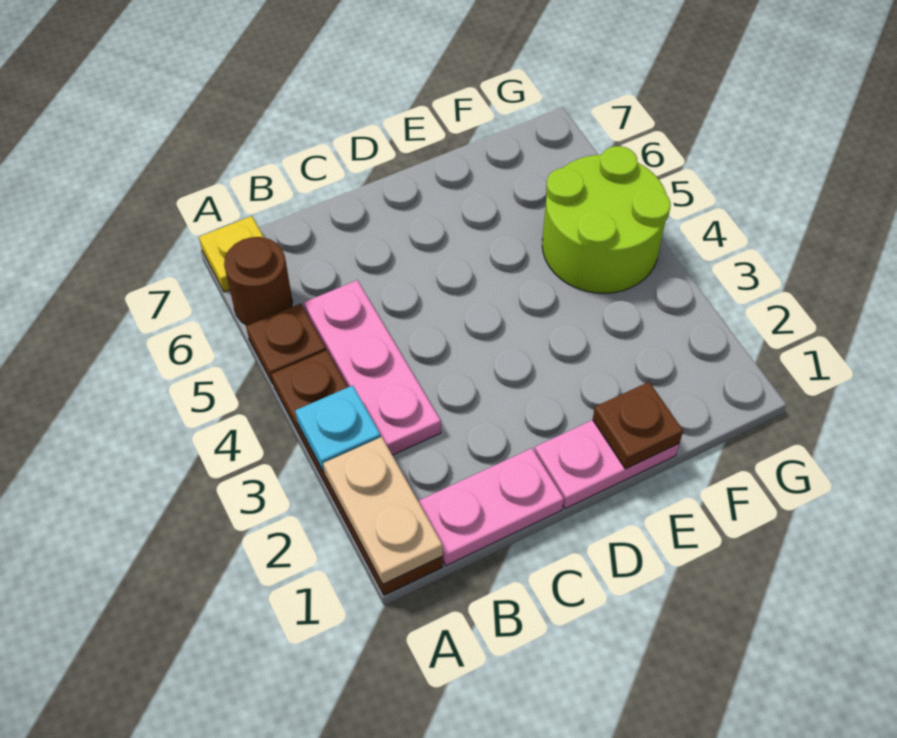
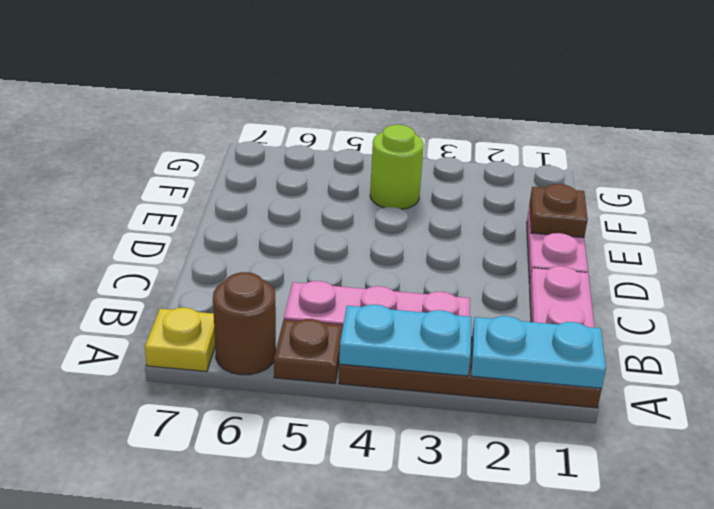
tan plate A1:A2 level 2 -> cyan plate A1:A2 level 2
cyan plate A3 level 2 -> cyan plate A3:A4 level 2
lime round brick F4:G5 level 1 -> lime round brick F4 level 1

